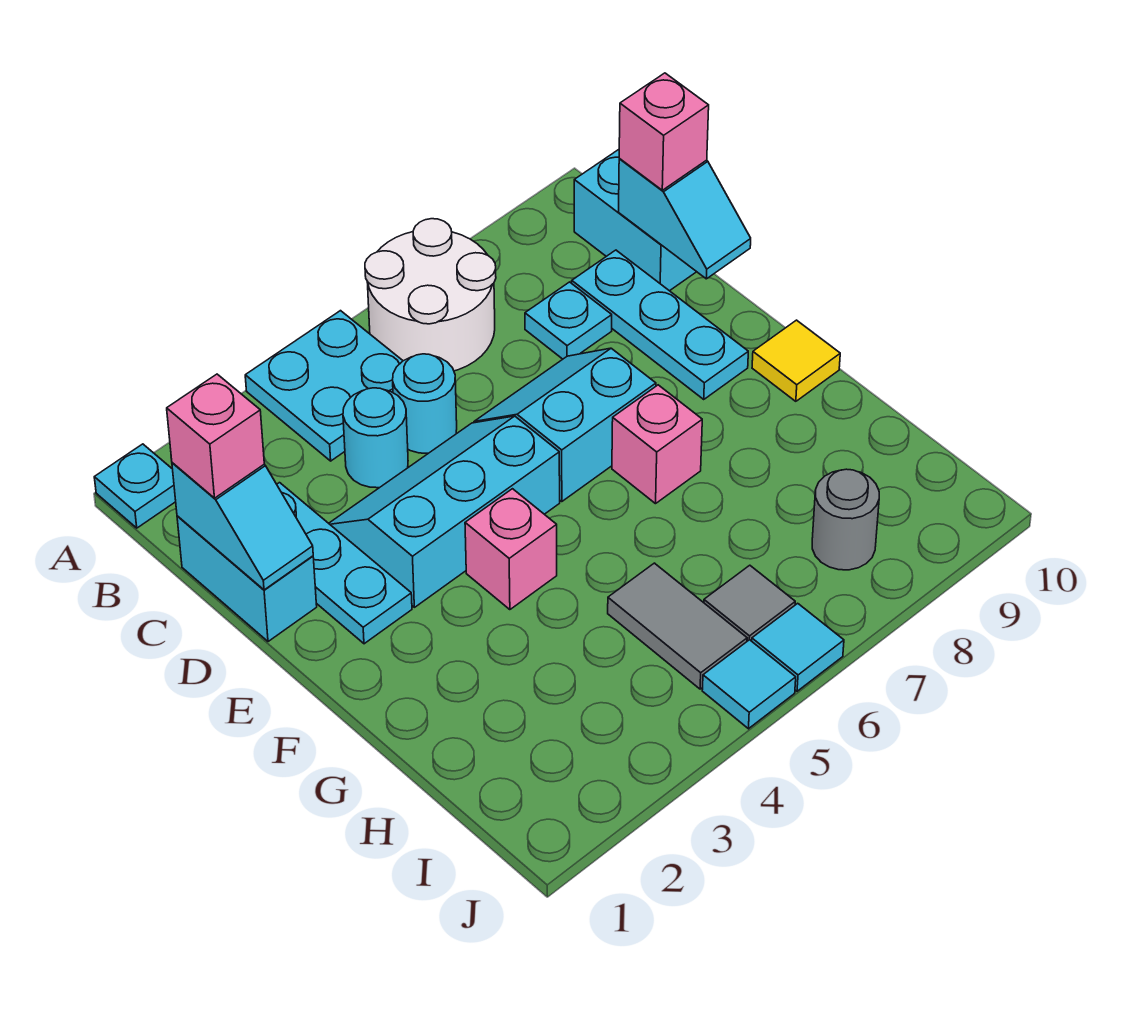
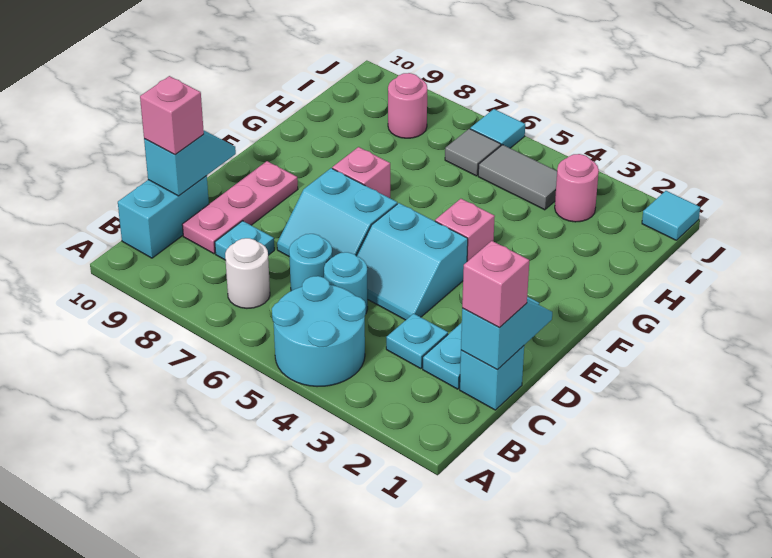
cyan plate A1 level 1 -> cyan plate C3 level 1
cyan plate A4:B5 level 1 -> cyan round brick A4:B5 level 1
white round brick A6:B7 level 1 -> white round brick B7 level 1
cyan brick C1:D1 level 1 -> cyan brick C1 level 1
cyan round brick C4 level 1 -> cyan round brick C6 level 1
cyan plate C9:E9 level 1 -> pink plate C9:E9 level 1
cyan slope D3:E5 level 1 top E -> cyan slope D4:E5 level 1 top E
yellow tile F10 level 1 -> none
grey tile H5:I5 level 1 -> grey tile I4:I5 level 1
none -> pink round brick I3 level 1
grey round brick I8 level 1 -> pink round brick I8 level 1
cyan tile J5 level 1 -> cyan tile J1 level 1

